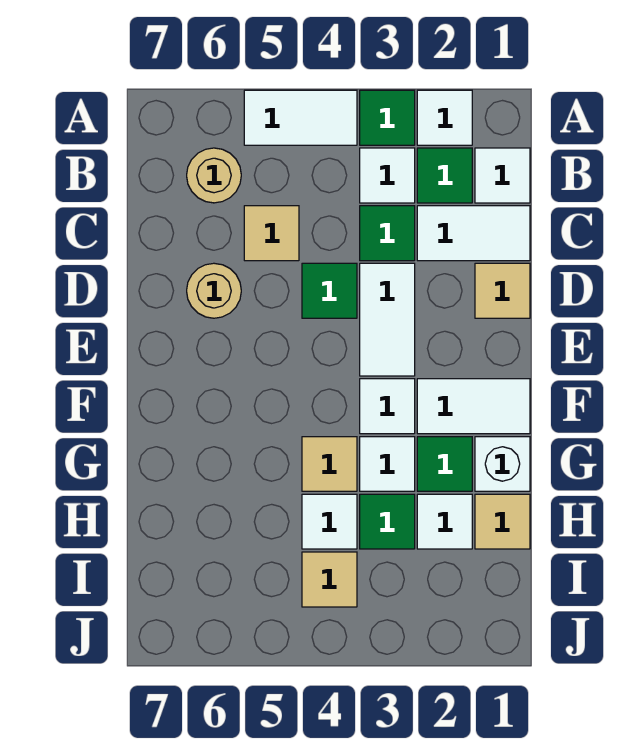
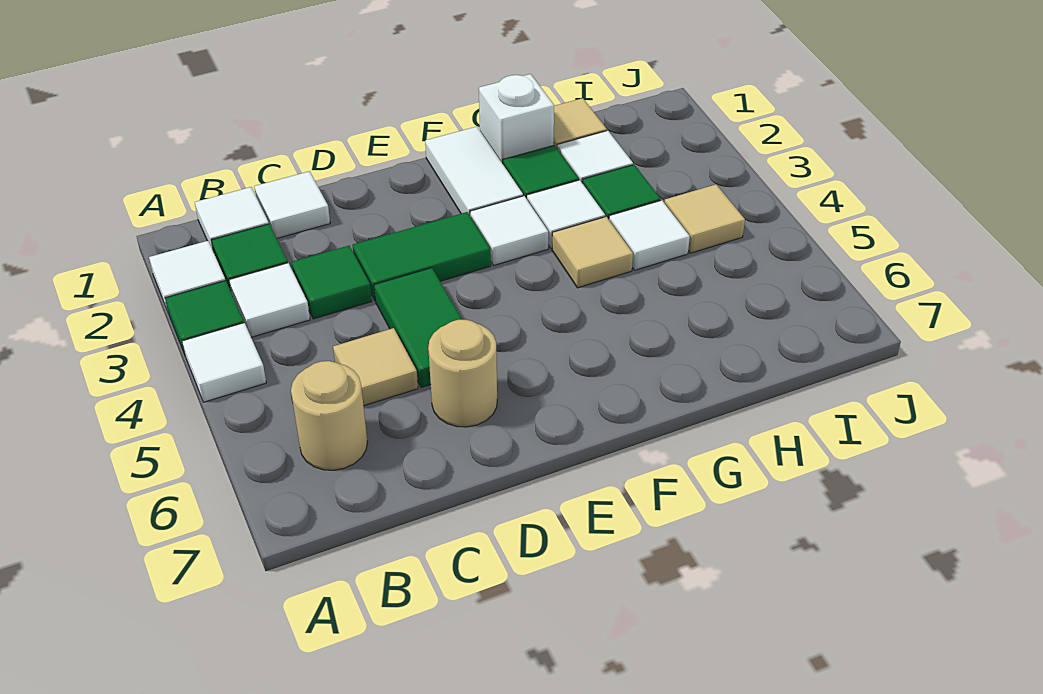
white tile A4:A5 level 1 -> white tile A4 level 1
white tile C1:C2 level 1 -> white tile C1 level 1
tan tile D1 level 1 -> none
white tile D3:E3 level 1 -> green tile D3:E3 level 1
green tile D4 level 1 -> green tile D4:D5 level 1

